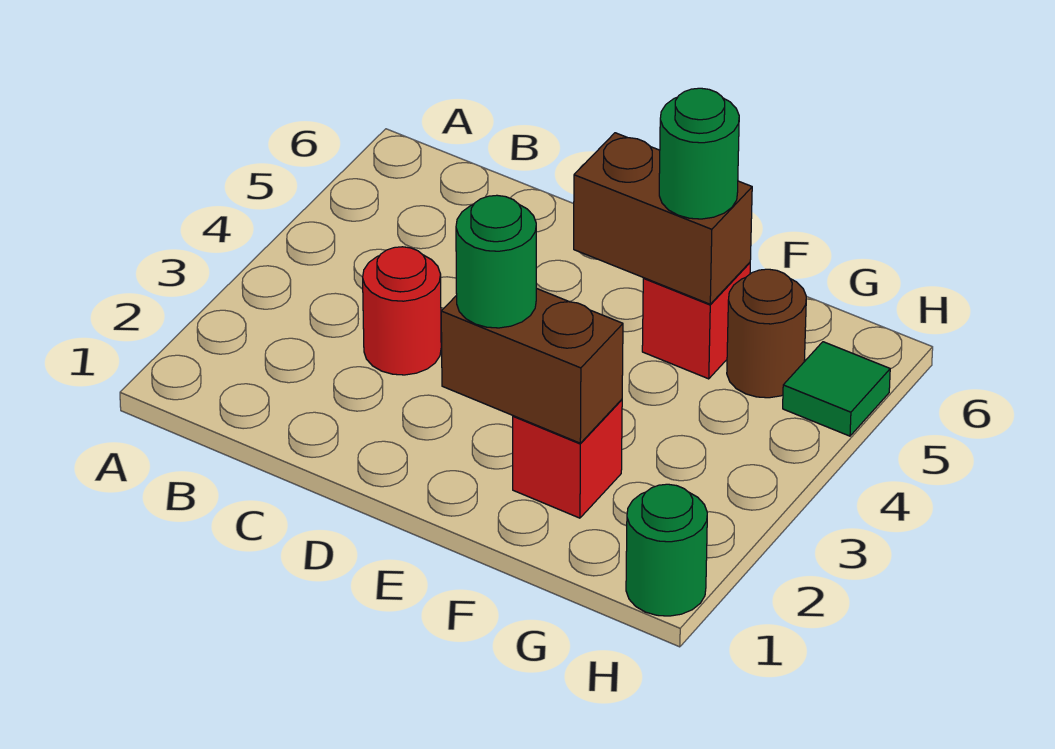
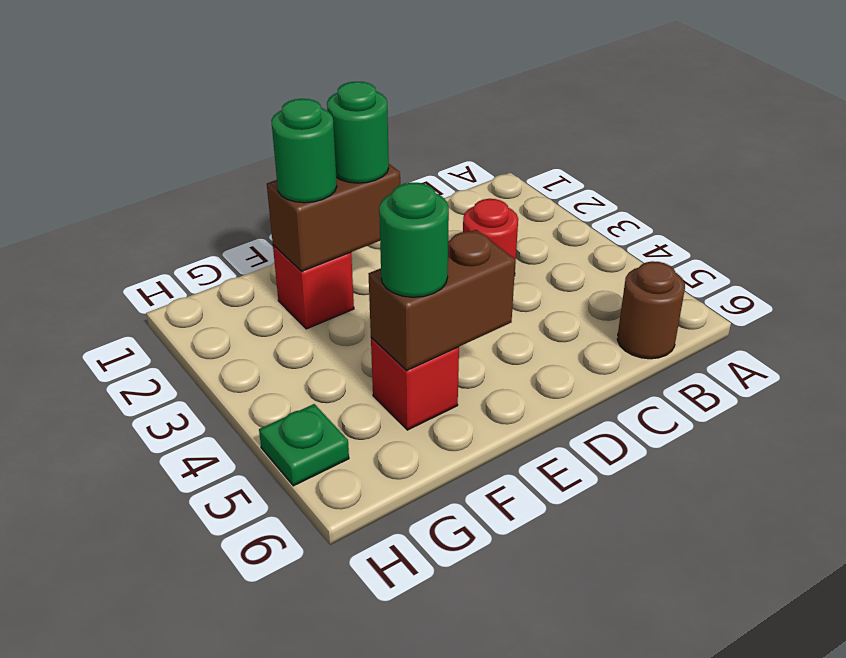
brown round brick G5 level 1 -> brown round brick B6 level 1
green round brick H1 level 1 -> green round brick F2 level 3
green tile H5 level 1 -> green plate H5 level 1

